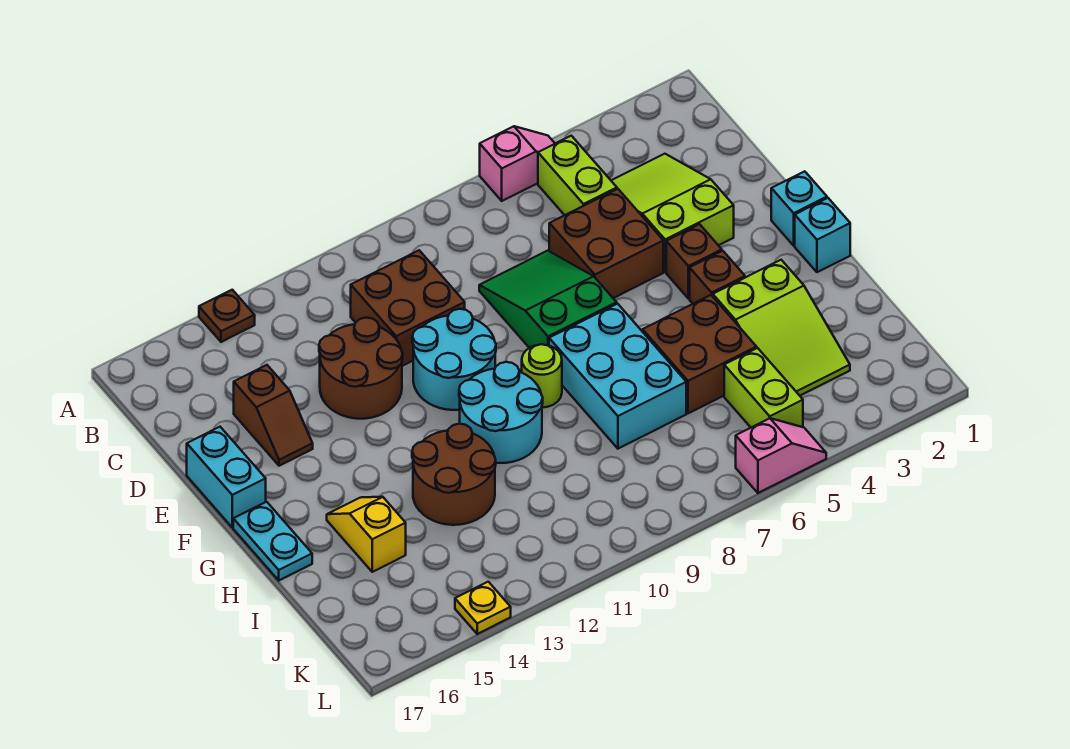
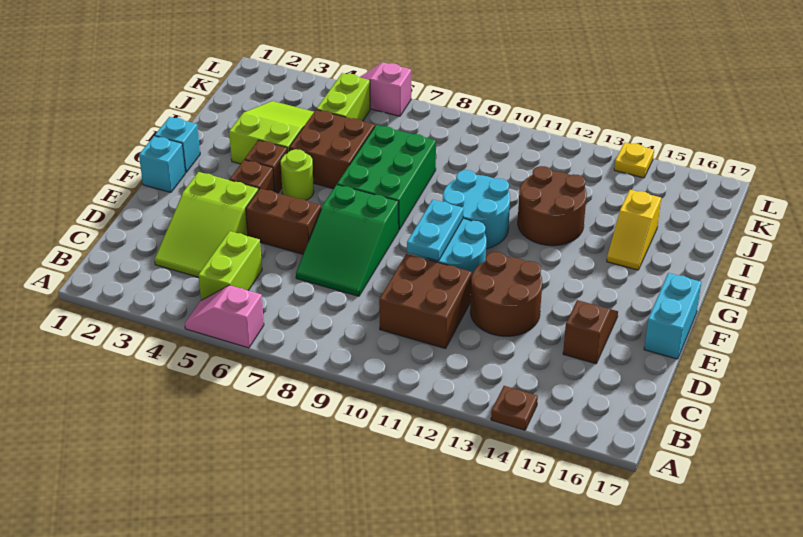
brown brick D5:E6 level 1 -> brown brick E5:E6 level 1
cyan brick G7:I8 level 1 -> green brick G7:I8 level 1
lime round brick G9 level 1 -> lime round brick G5 level 1
cyan plate G17:H17 level 1 -> cyan plate E10:F10 level 2

